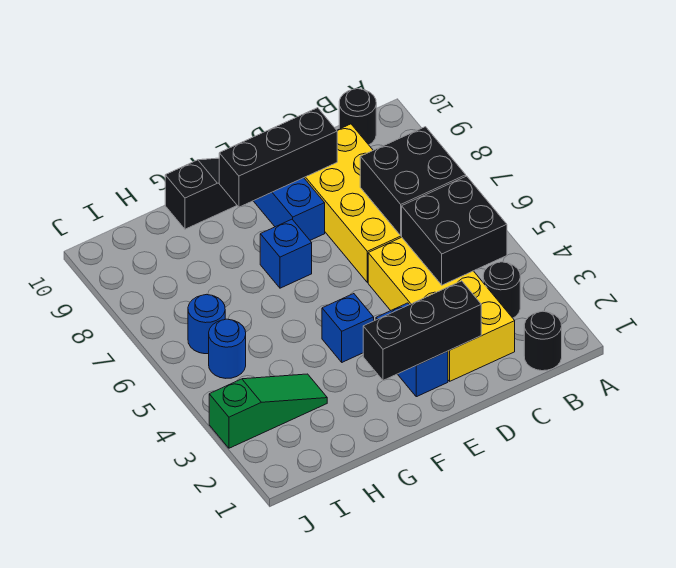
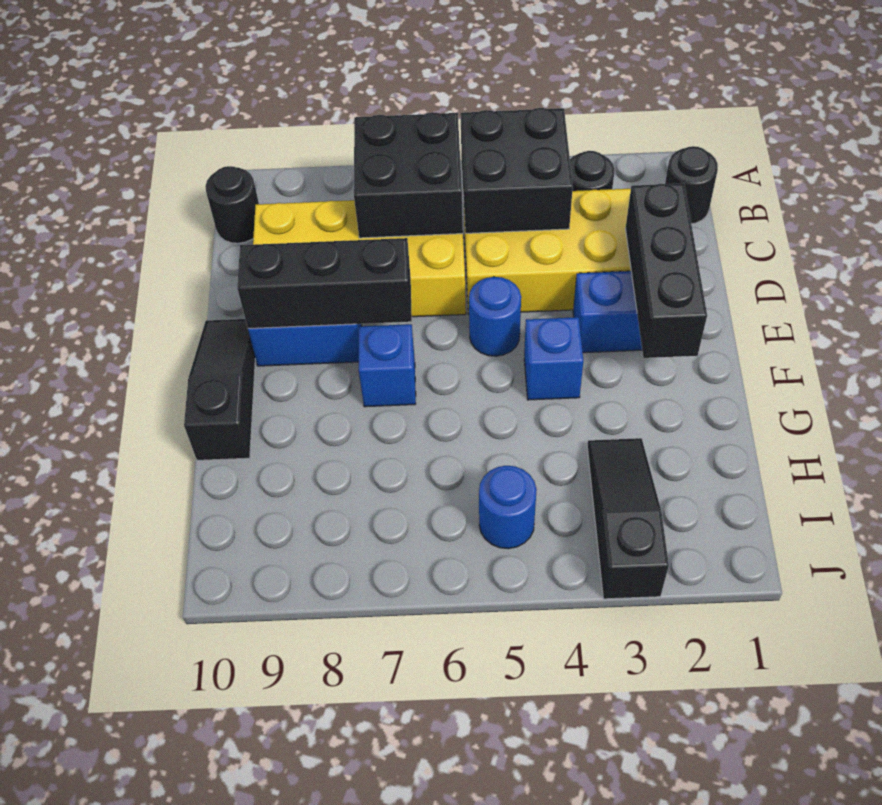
black brick D9:F9 level 2 -> black brick E7:E9 level 2
green slope H3:J3 level 1 top J -> black slope H3:J3 level 1 top J
blue round brick I6 level 1 -> blue round brick E5 level 1

